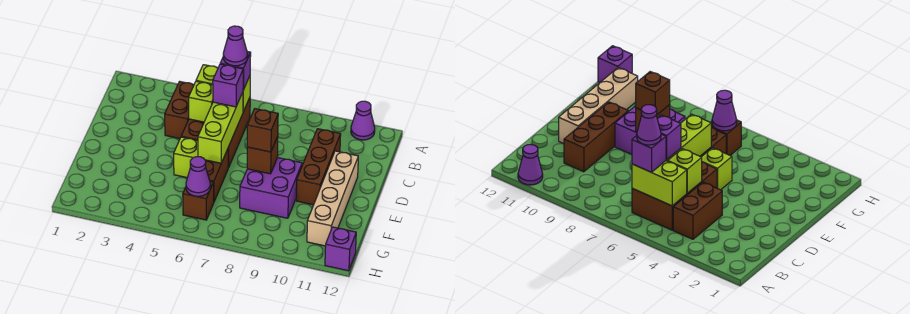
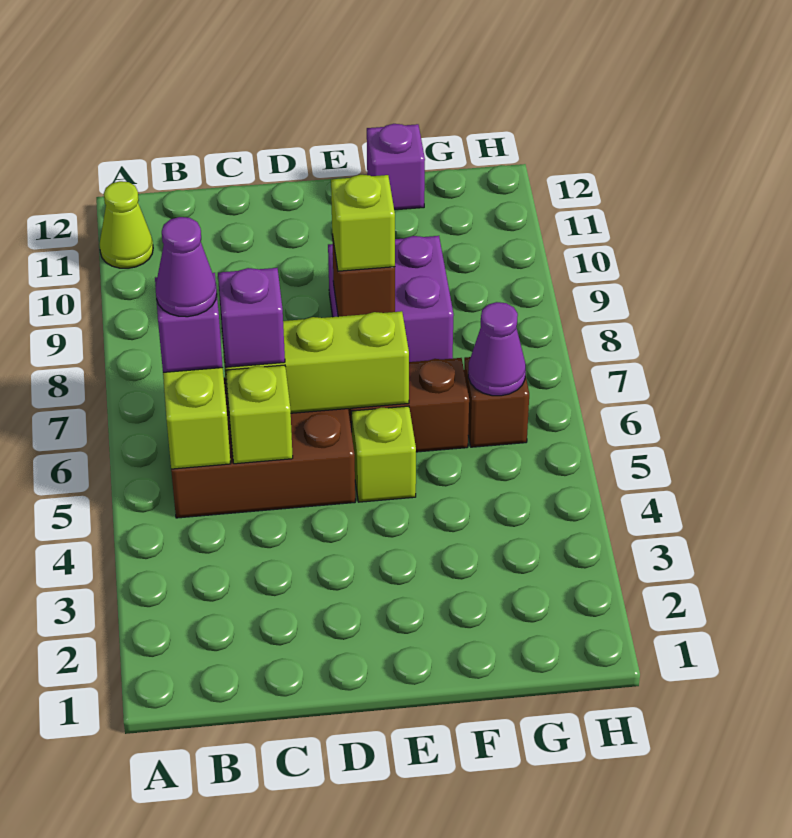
purple cone A11 level 1 -> lime cone A11 level 1
brown brick B4:C4 level 1 -> none
brown brick C10:E10 level 1 -> none
tan brick D11:G11 level 1 -> none
brown brick E8 level 3 -> lime brick E8 level 3
purple brick H12 level 1 -> purple brick F12 level 1

